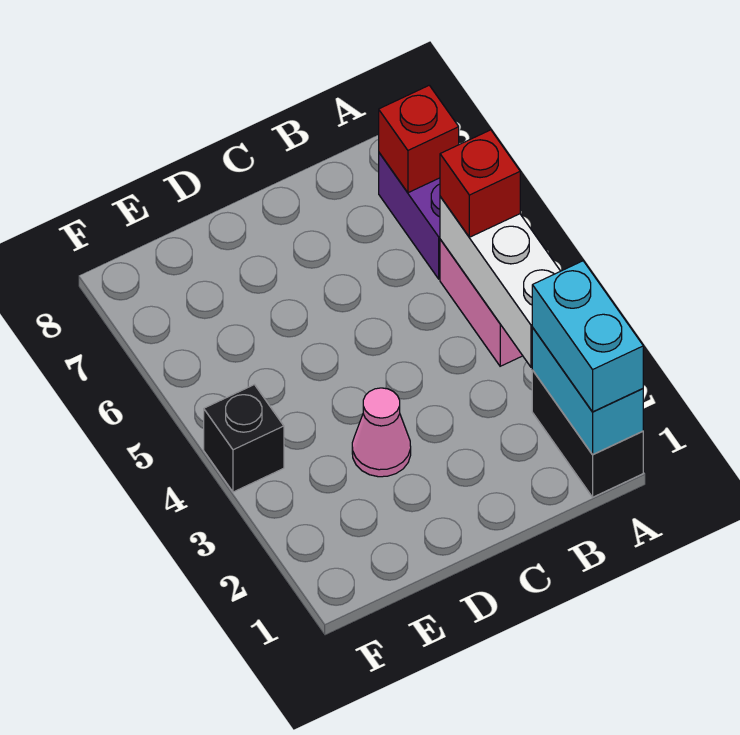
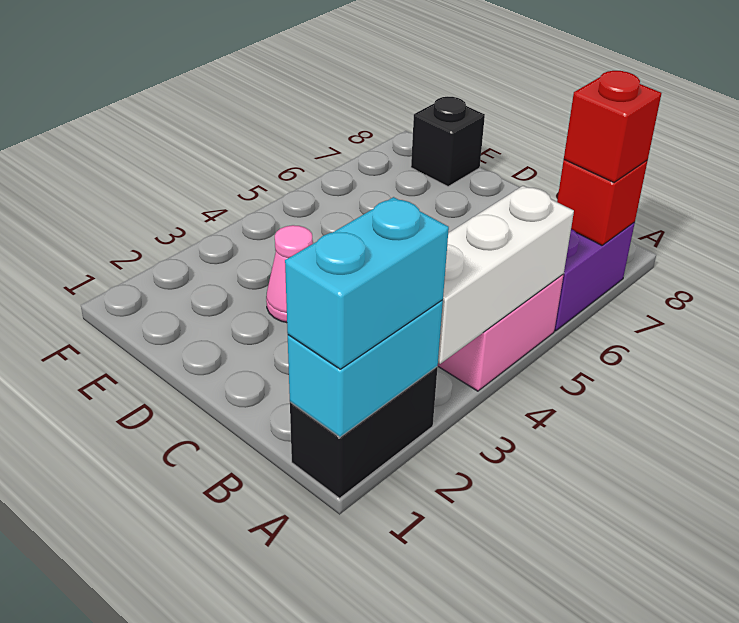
red brick A5 level 3 -> red brick A7 level 3
black brick F4 level 1 -> black brick E8 level 1

